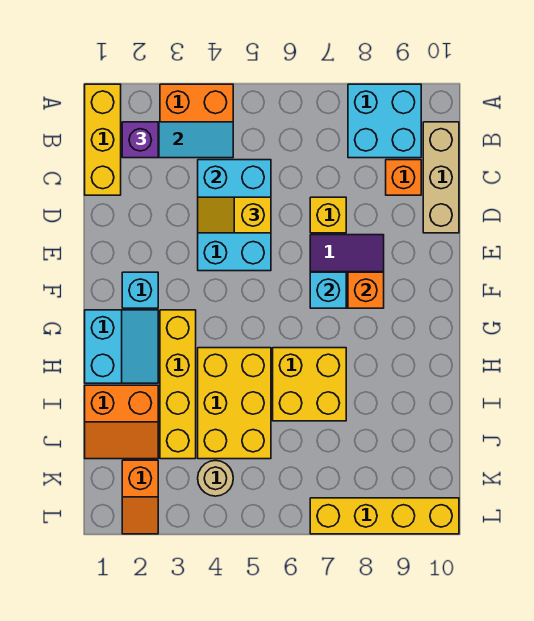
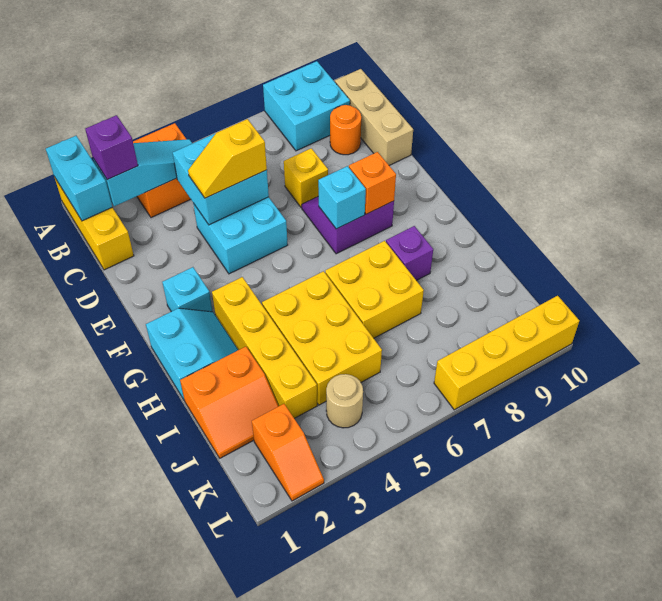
none -> cyan brick A1:B1 level 2
orange brick C9 level 1 -> orange round brick C9 level 1
none -> purple brick H8 level 1

